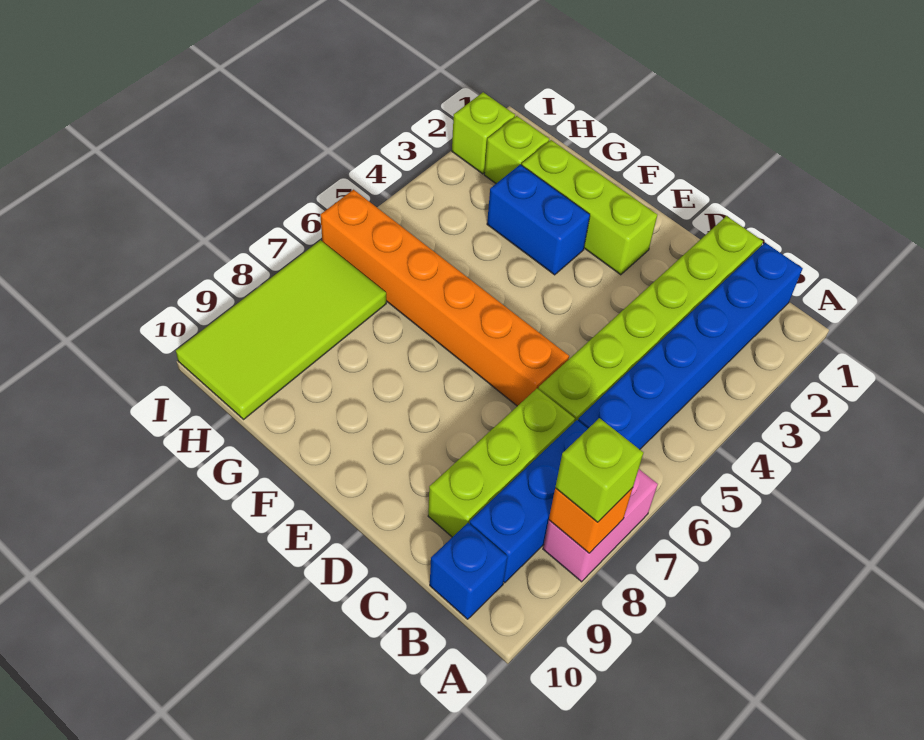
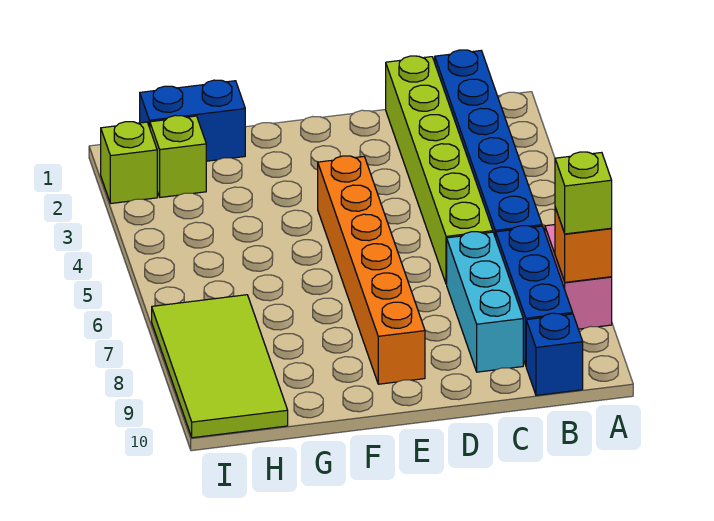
lime brick C7:C9 level 1 -> cyan brick C7:C9 level 1
orange brick D6:I6 level 1 -> orange brick E4:E9 level 1
lime brick E2:G2 level 1 -> none
blue brick F3:G3 level 1 -> blue brick G1:H1 level 1

